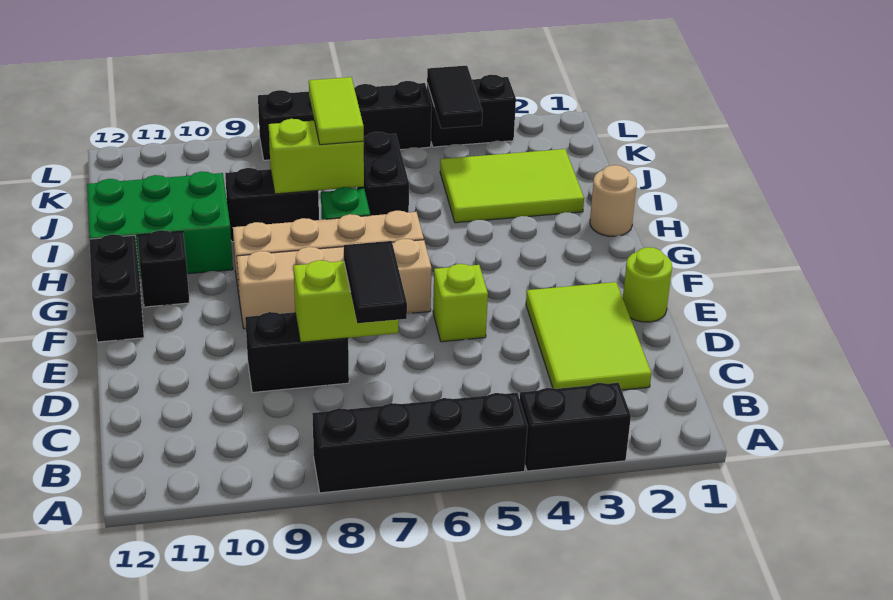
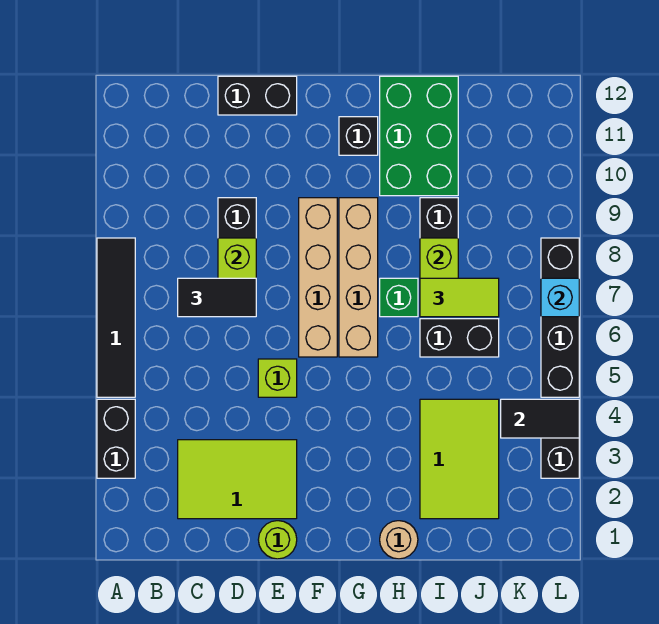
black brick A5:A8 level 1 -> black tile A5:A8 level 1
black brick F12:G12 level 1 -> black brick D12:E12 level 1
none -> cyan brick L7 level 2

